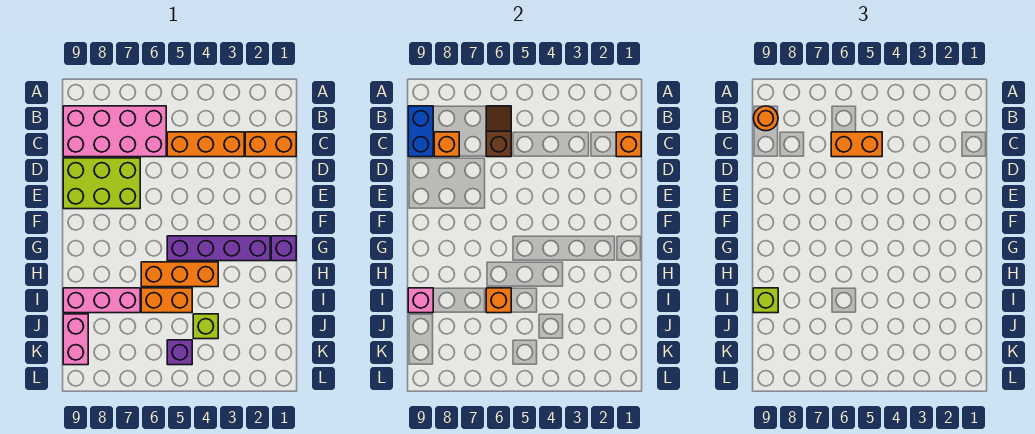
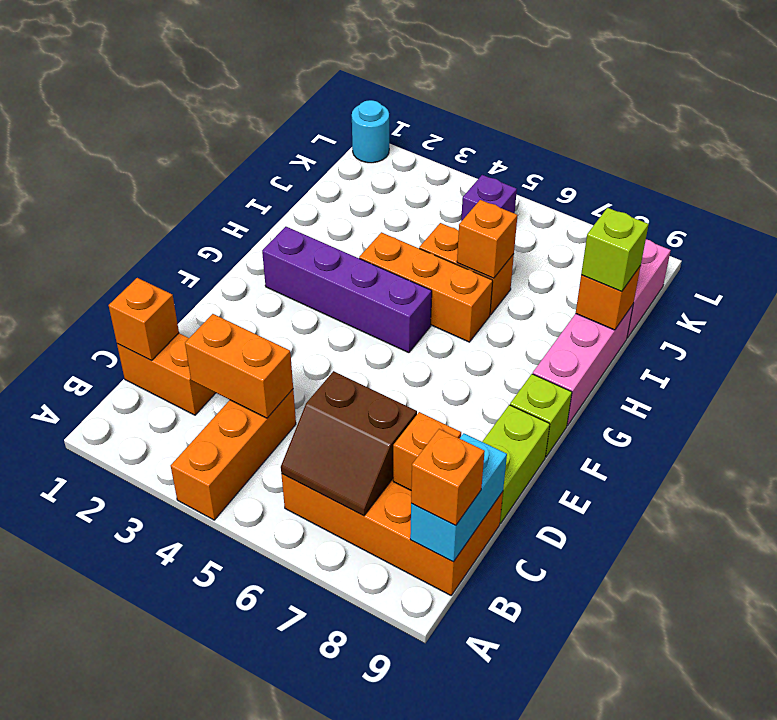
pink brick B6:C9 level 1 -> orange brick B6:C9 level 1
brown slope B6:C6 level 2 top C -> brown slope B6:C7 level 2 top C
blue brick B9:C9 level 2 -> cyan brick B9:C9 level 2
orange round brick B9 level 3 -> orange brick B9 level 3
orange brick C3:C5 level 1 -> orange brick A4:C4 level 1
orange brick C5:C6 level 3 -> orange brick C3:C4 level 2
lime brick D7:E9 level 1 -> lime brick D9:E9 level 1
purple brick G1 level 1 -> none
pink brick I7:I9 level 1 -> pink brick G9:I9 level 1
pink brick I9 level 2 -> orange brick I9 level 2
lime brick J4 level 1 -> lime brick F9 level 1
none -> cyan round brick L1 level 1

